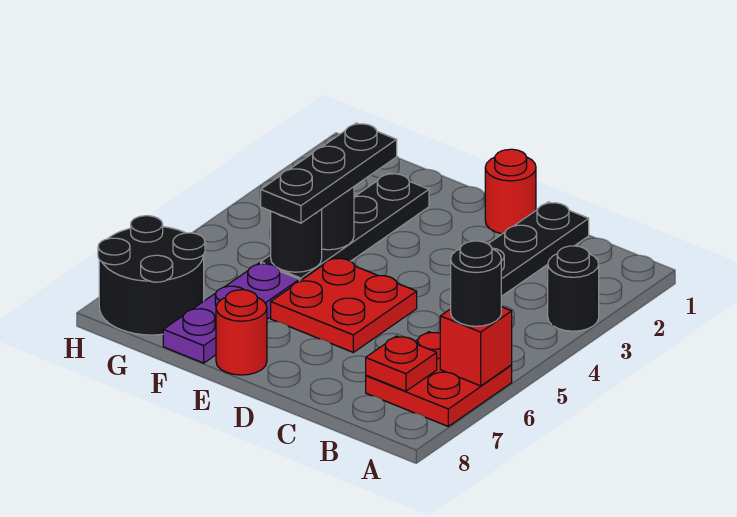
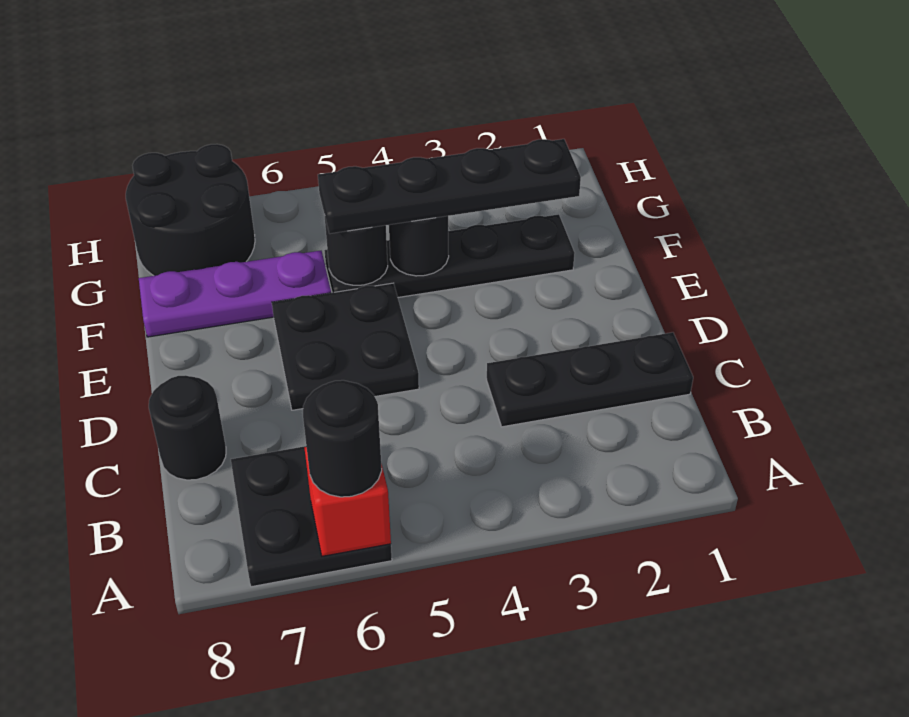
black round brick A3 level 1 -> black round brick C8 level 1
red plate A6:B7 level 1 -> black plate A6:B7 level 1
red plate B7 level 2 -> none
red round brick D1 level 1 -> none
red plate D5:E6 level 1 -> black plate D5:E6 level 1
red round brick E8 level 1 -> none
black plate F3:F5 level 3 -> black plate F2:F5 level 3

